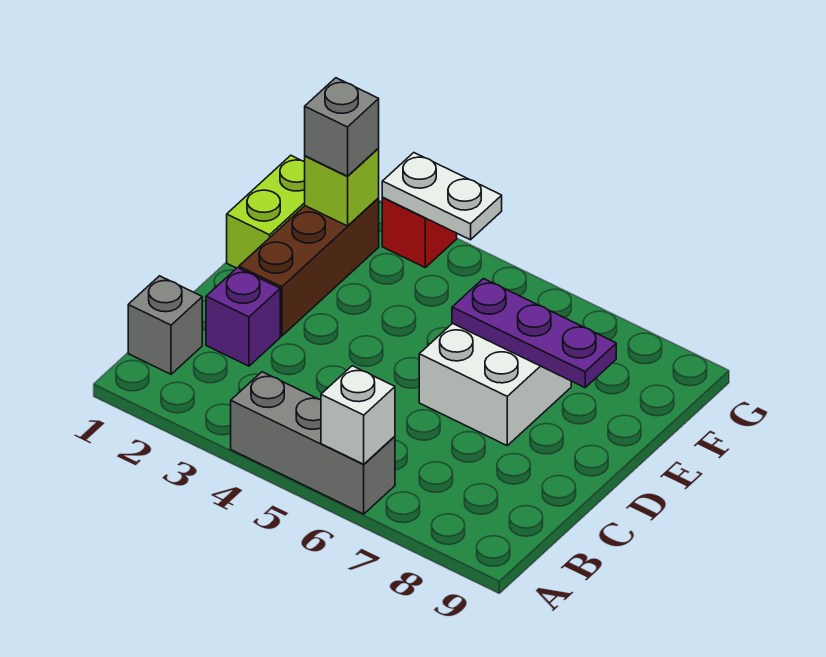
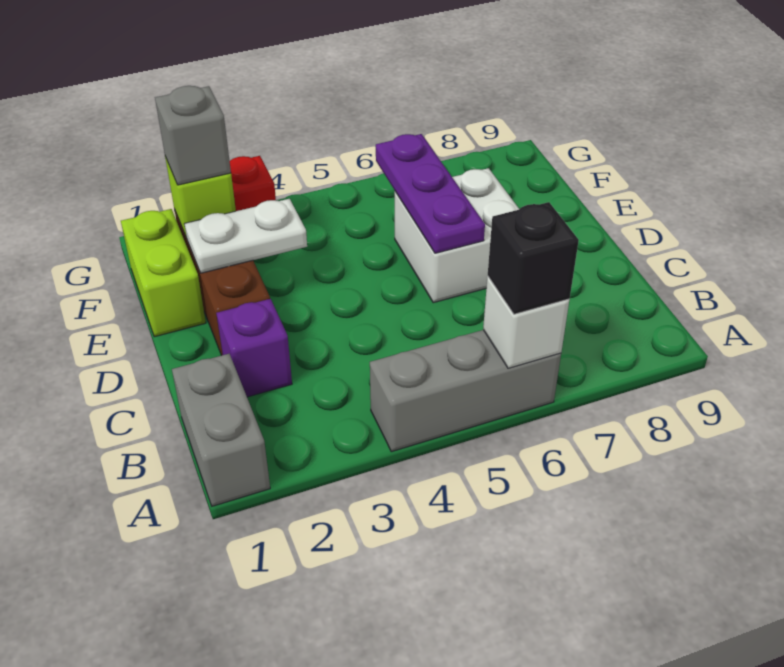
none -> black brick A6 level 3
grey brick B1 level 1 -> grey brick A1:B1 level 1
purple plate E6:E8 level 2 -> purple plate D6:F6 level 2
white plate G3:G4 level 2 -> white plate E2:E3 level 2

